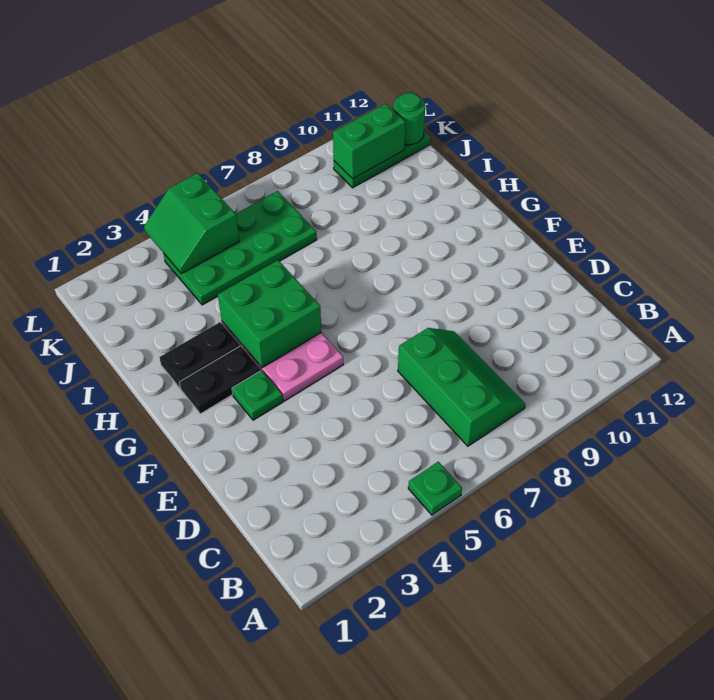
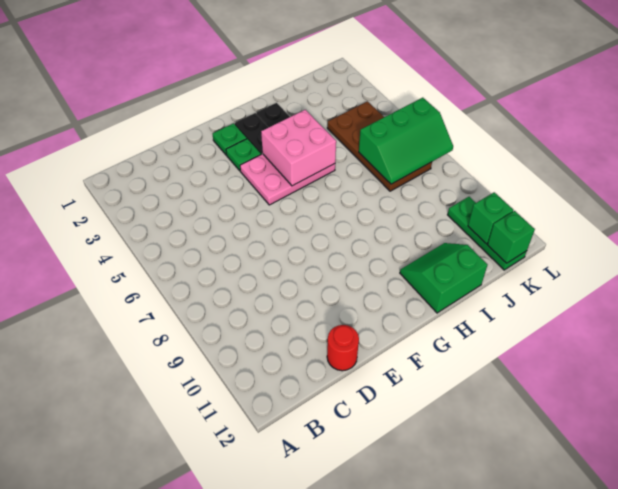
green plate A5 level 1 -> green plate F2 level 1
green slope B7:D8 level 1 top 7 -> green slope J6:L7 level 2 top 6
none -> red round brick D12 level 1
green brick G4:H5 level 2 -> pink brick G4:H5 level 2
green plate J4:K7 level 1 -> brown plate J4:K7 level 1
green slope K4:L5 level 2 top 5 -> green slope H11:I12 level 1 top 12
green brick K10:K11 level 2 -> green brick K11 level 2
green round brick K12 level 2 -> green brick K12 level 2

